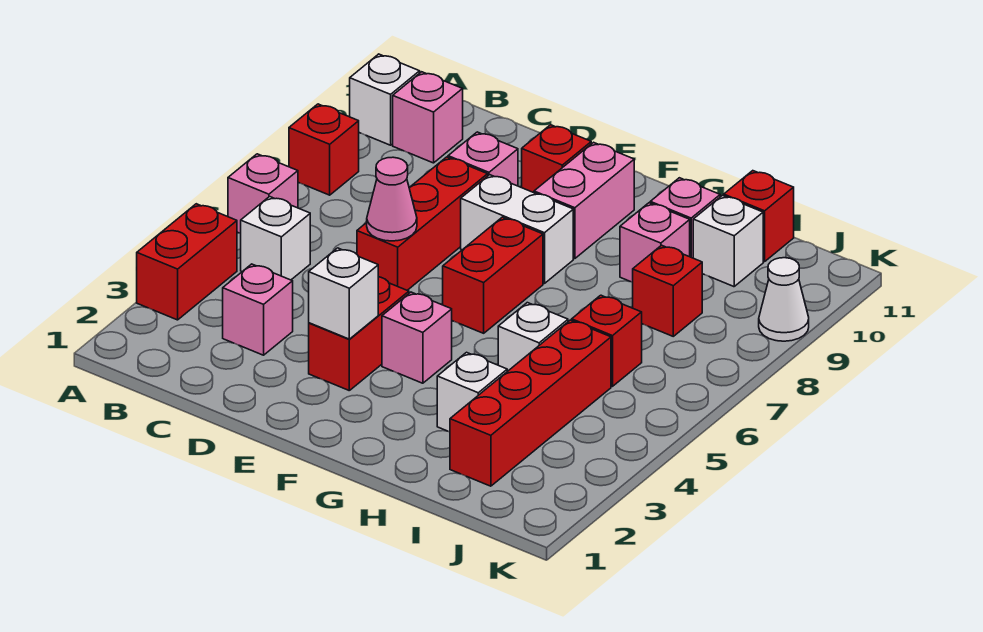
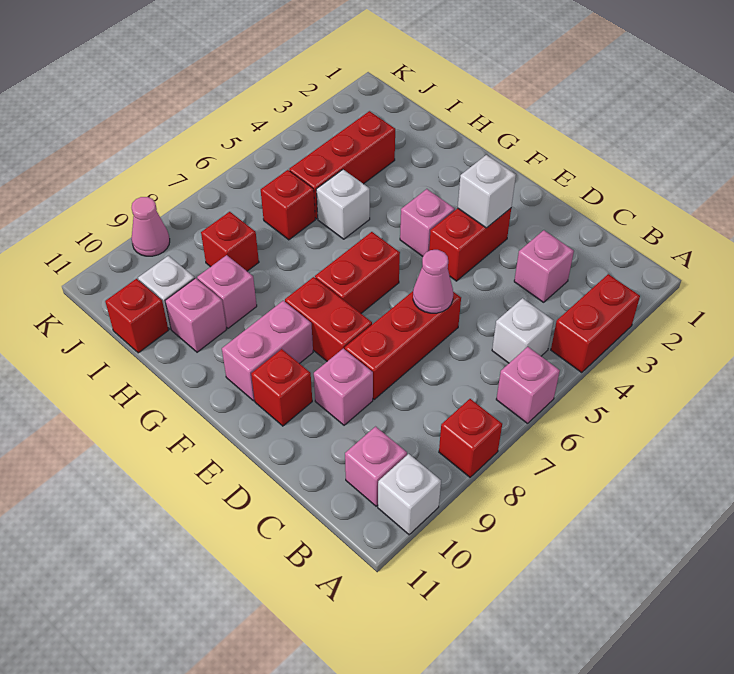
white brick E8:F8 level 1 -> red brick E8:F8 level 1
white brick H3 level 1 -> none
red brick I2:I5 level 1 -> red brick I3:I5 level 1
white cone K9 level 1 -> pink cone K9 level 1

